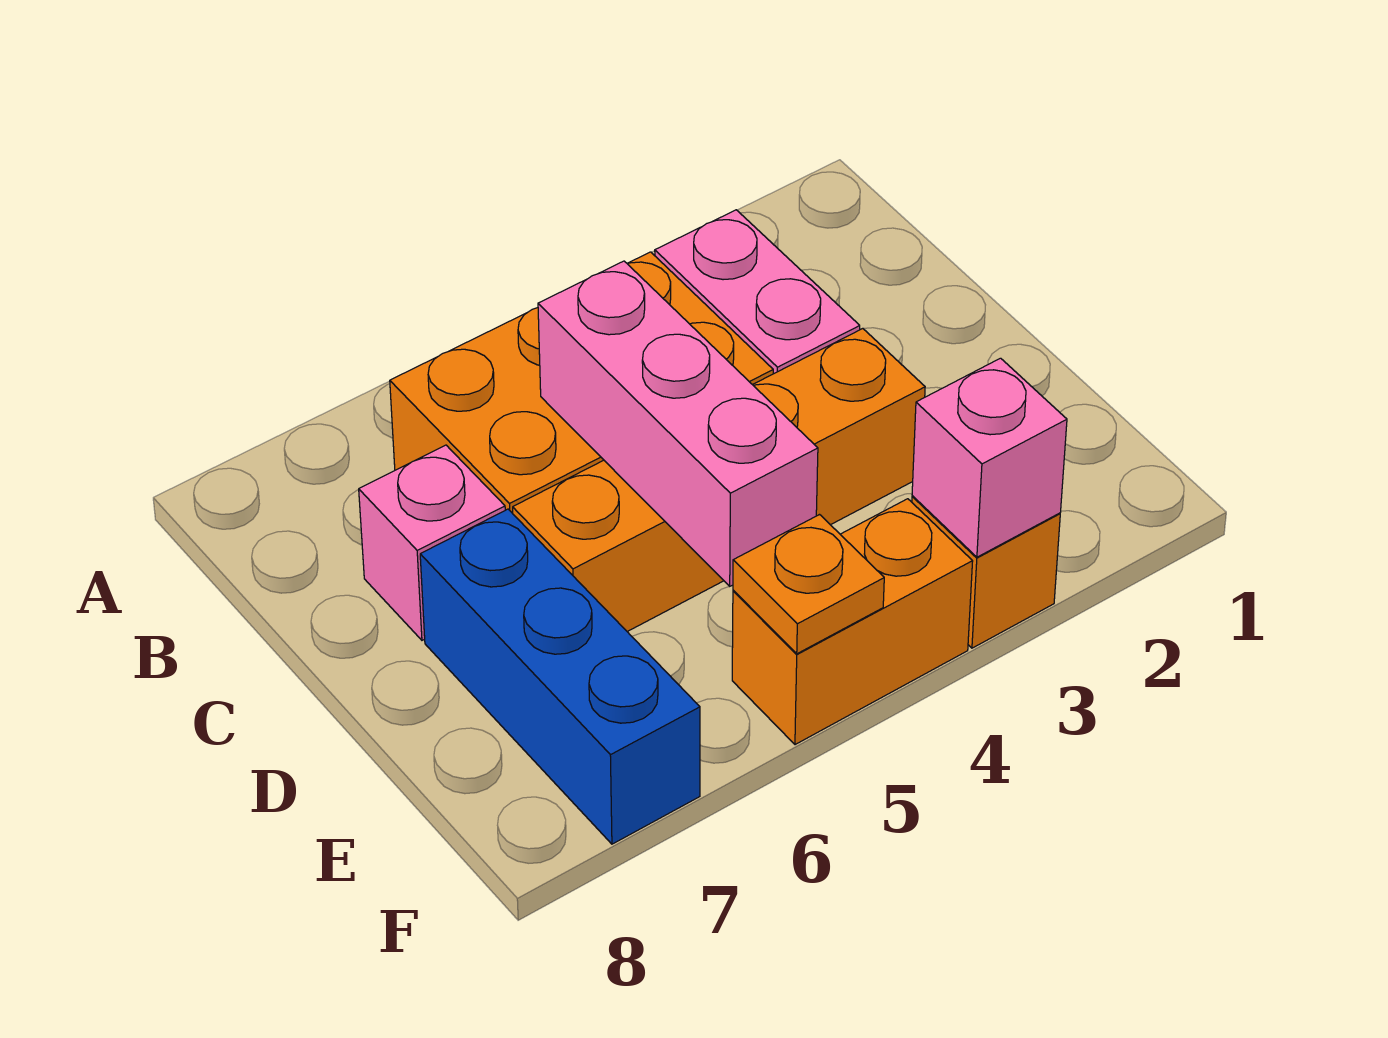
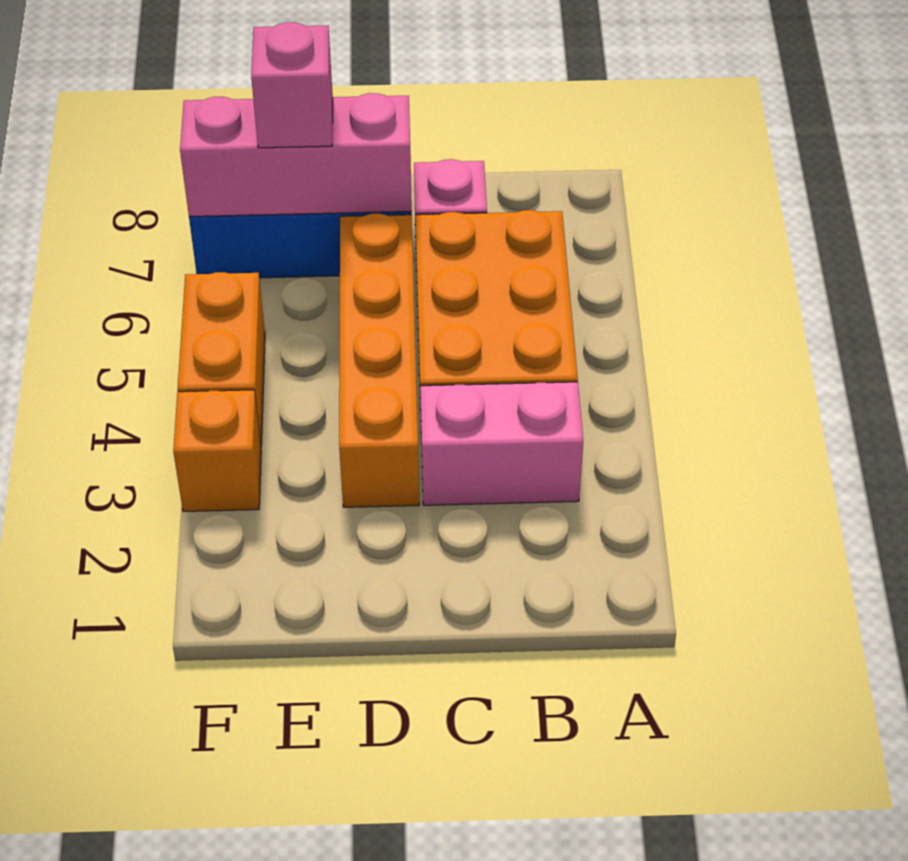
pink brick C5:E5 level 2 -> pink brick D7:F7 level 2
pink brick F3 level 2 -> pink brick E7 level 3
orange plate F5 level 2 -> none

